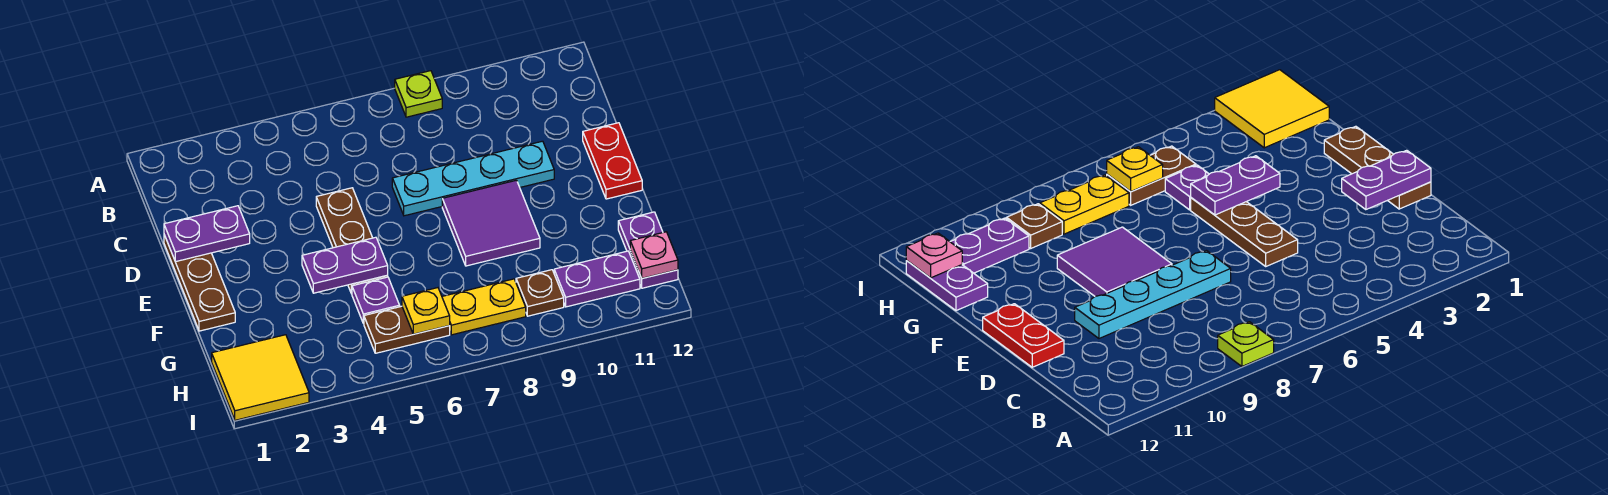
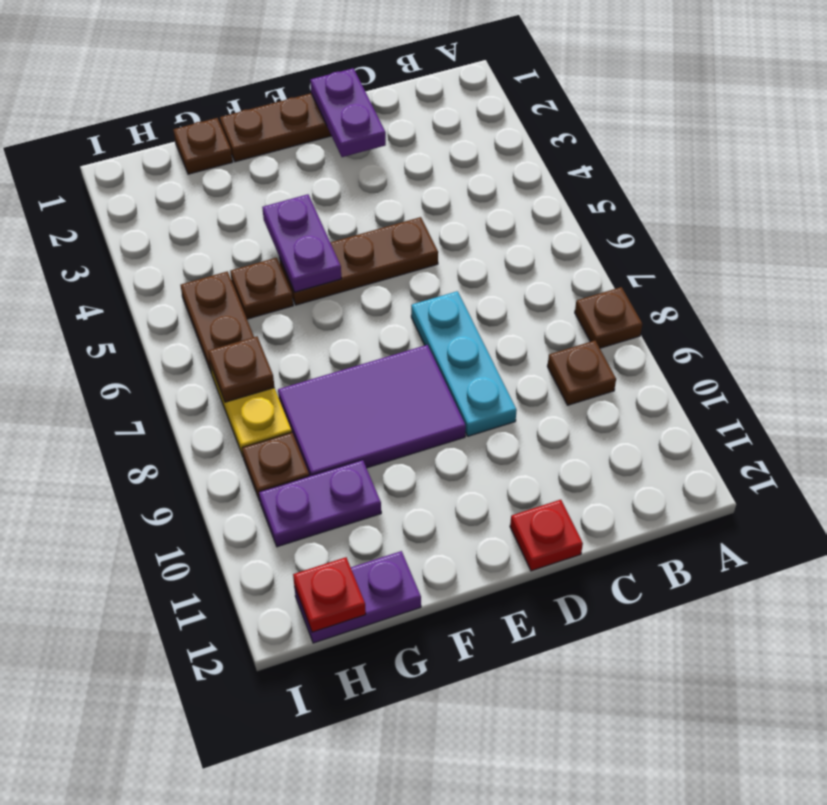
lime plate A8 level 1 -> brown plate A8 level 1
none -> brown plate B9 level 1
cyan plate D7:D10 level 1 -> cyan plate D7:D9 level 1
red plate D12:E12 level 1 -> red plate D12 level 1
purple tile E8:F9 level 1 -> purple tile E8:G9 level 1
none -> brown plate G1 level 1
purple plate G5 level 1 -> brown plate G5 level 1
yellow tile H1:I2 level 1 -> none
yellow plate H6 level 2 -> none
none -> brown plate H7 level 2
purple plate H10:H11 level 1 -> purple plate G10:H10 level 1
pink plate H12 level 2 -> red plate H12 level 2

